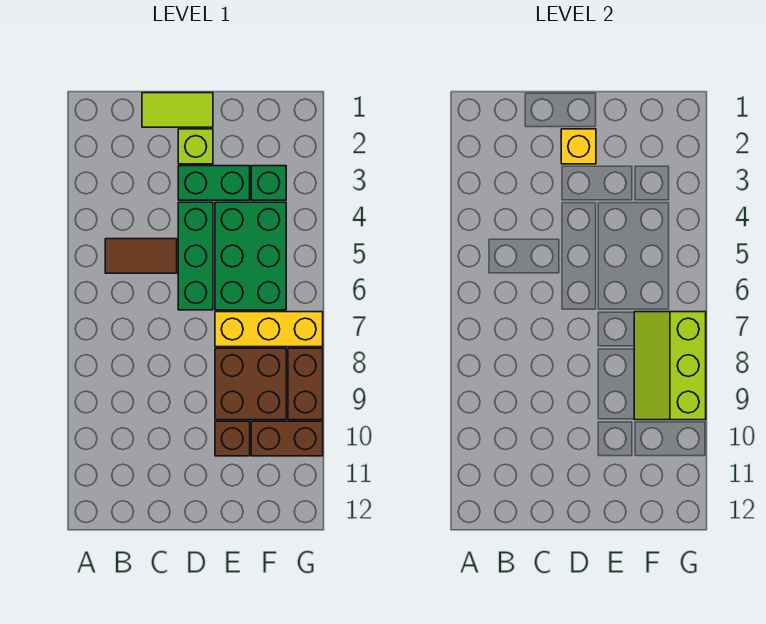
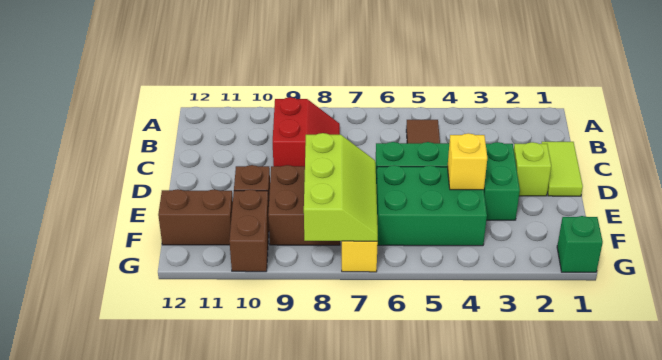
none -> red slope B8:C9 level 1 top 9
yellow brick D2 level 2 -> yellow brick E4 level 2
green brick F3 level 1 -> green brick G1 level 1
lime slope F7:G9 level 2 top G -> lime slope E7:G8 level 2 top 8
brown brick G8:G9 level 1 -> brown brick F11:F12 level 1

